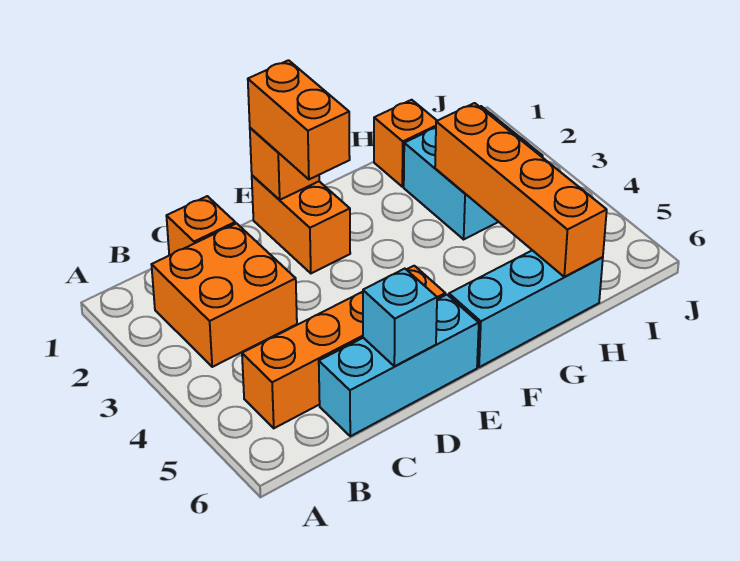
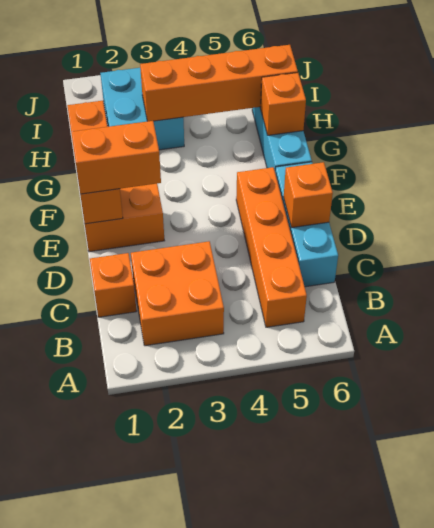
cyan brick D6 level 2 -> orange brick D6 level 2
none -> orange brick G6 level 2

